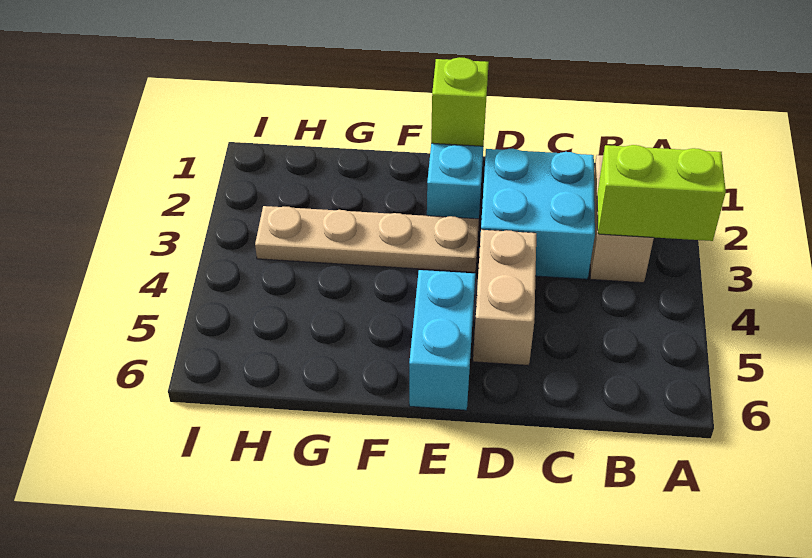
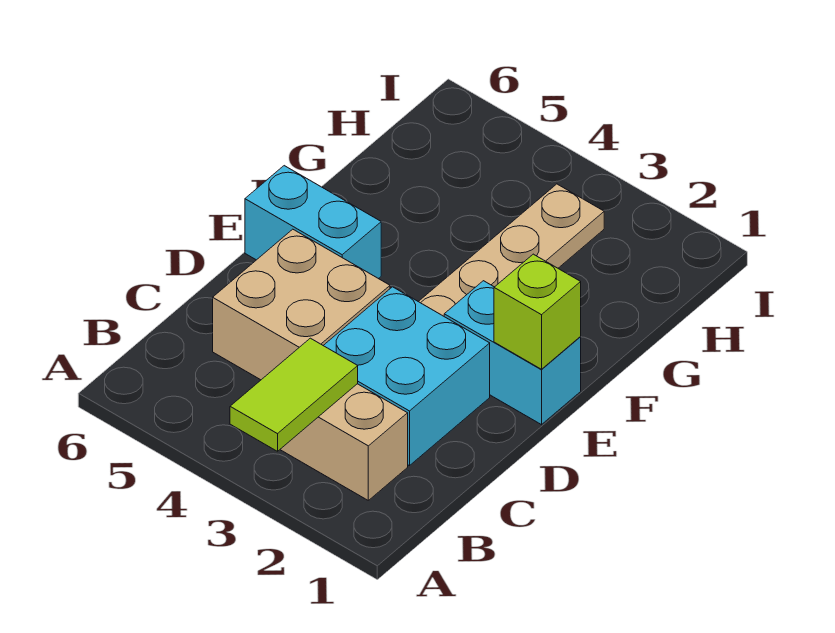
lime brick A3:B3 level 2 -> lime tile A3:B3 level 2
tan brick D4:D5 level 1 -> tan brick C4:D5 level 1

